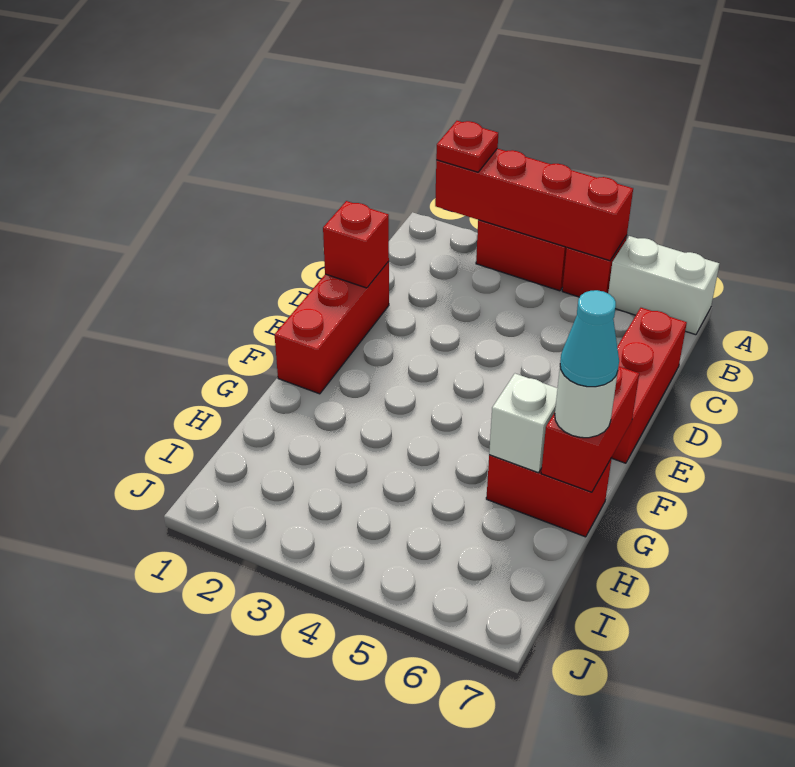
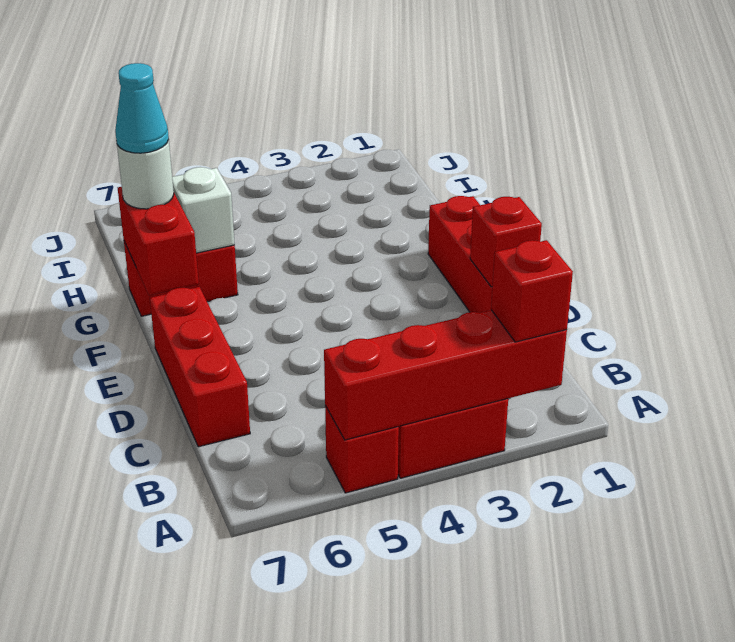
red plate A2 level 3 -> red brick A2 level 3
white brick A6:A7 level 1 -> none

